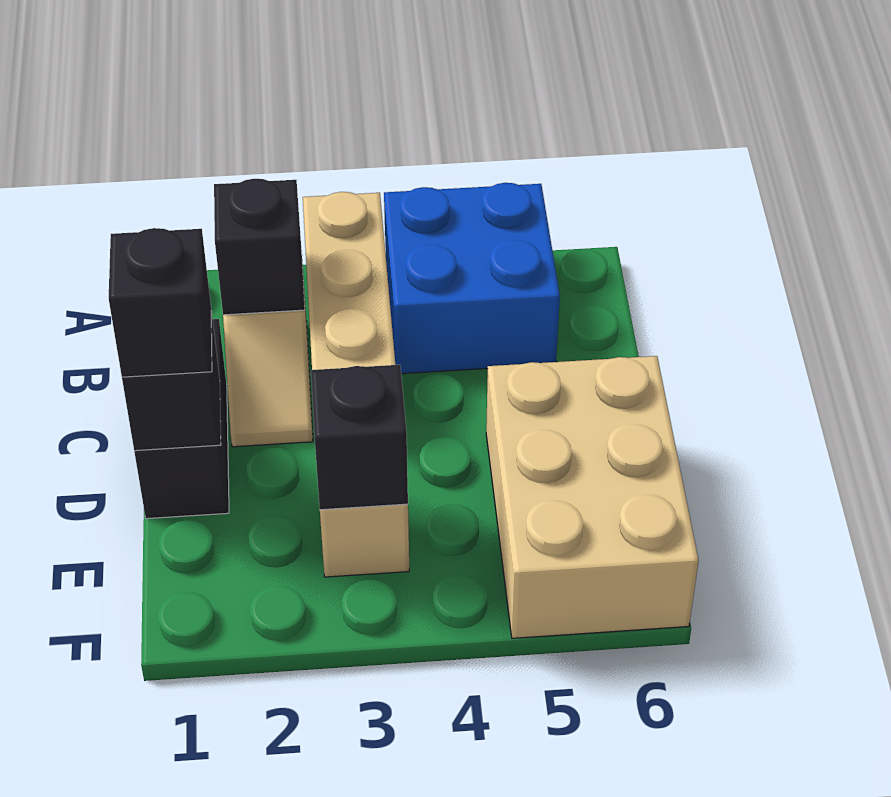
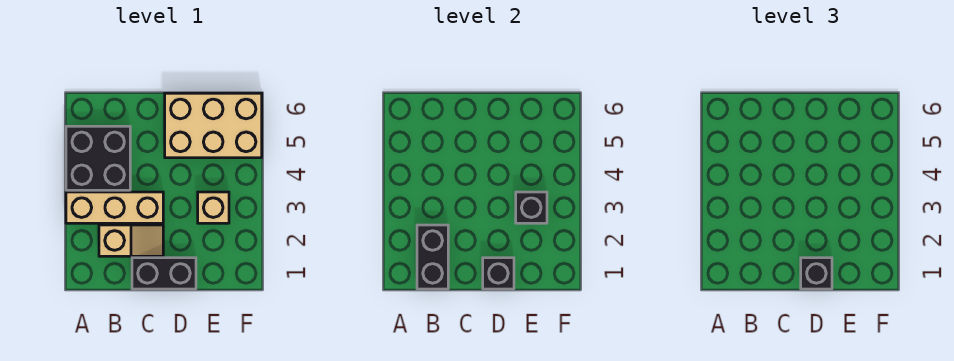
blue brick A4:B5 level 1 -> black brick A4:B5 level 1
black brick B2 level 2 -> black brick B1:B2 level 2

